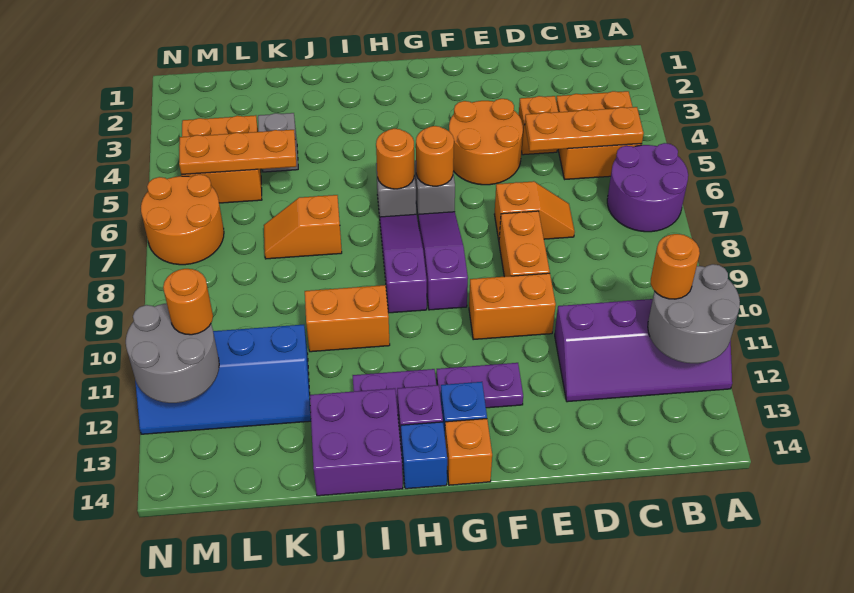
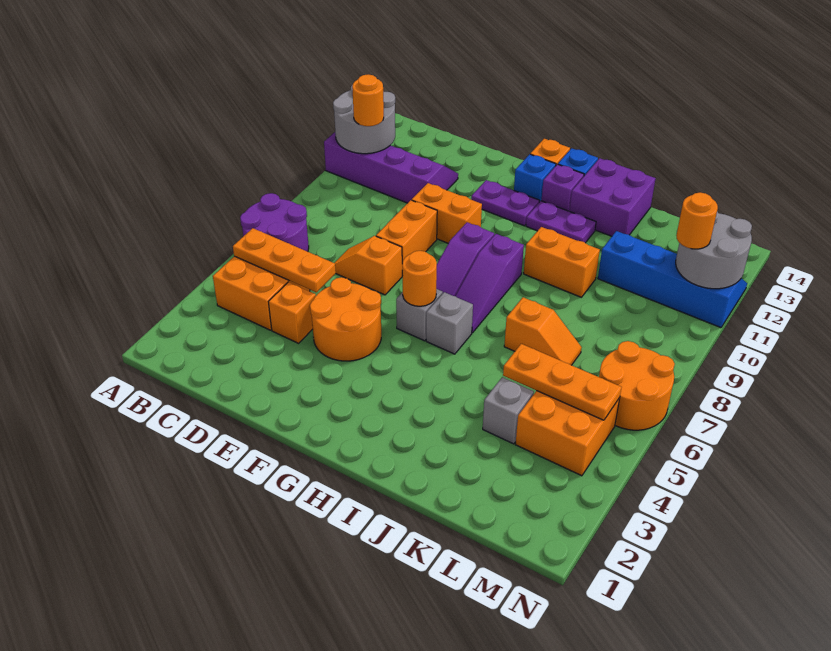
orange round brick H6 level 2 -> none

